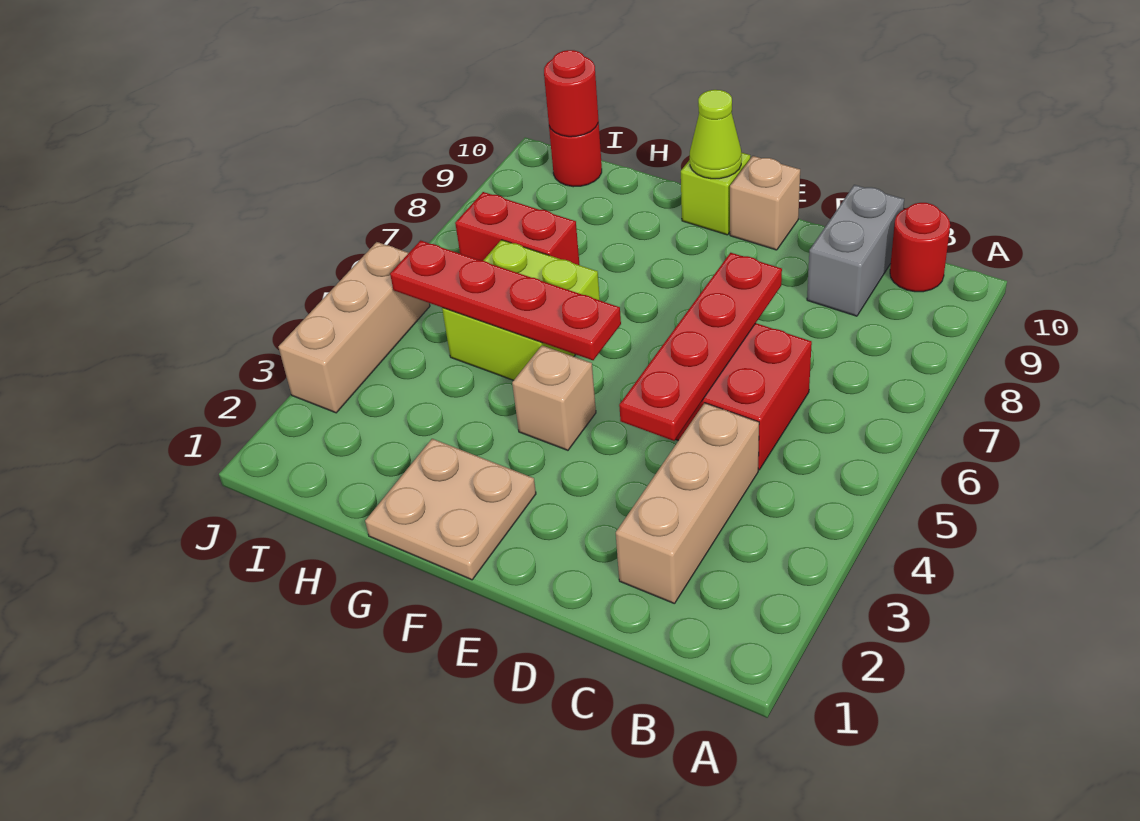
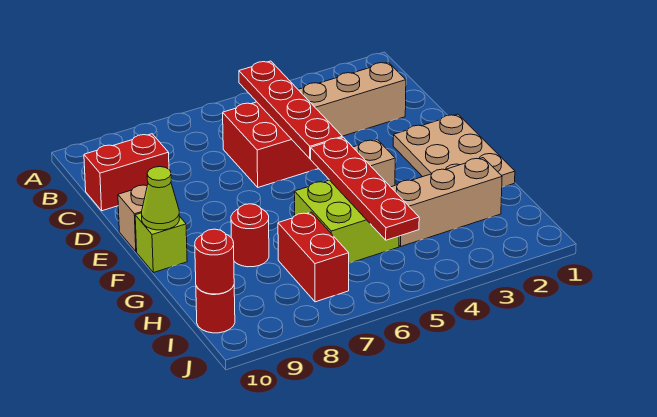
red round brick B10 level 1 -> red round brick G8 level 1
grey brick C9:C10 level 1 -> red brick C9:C10 level 1
red plate D4:D7 level 2 -> red plate B5:E5 level 2
tan plate F1:G2 level 1 -> tan plate E1:G2 level 1
tan brick J3:J5 level 1 -> tan brick H2:H4 level 1

